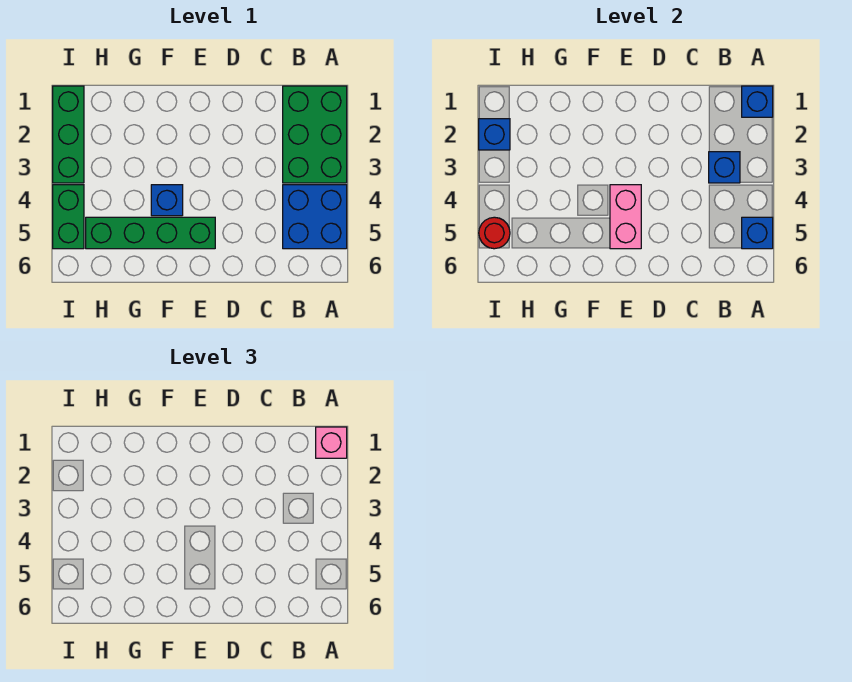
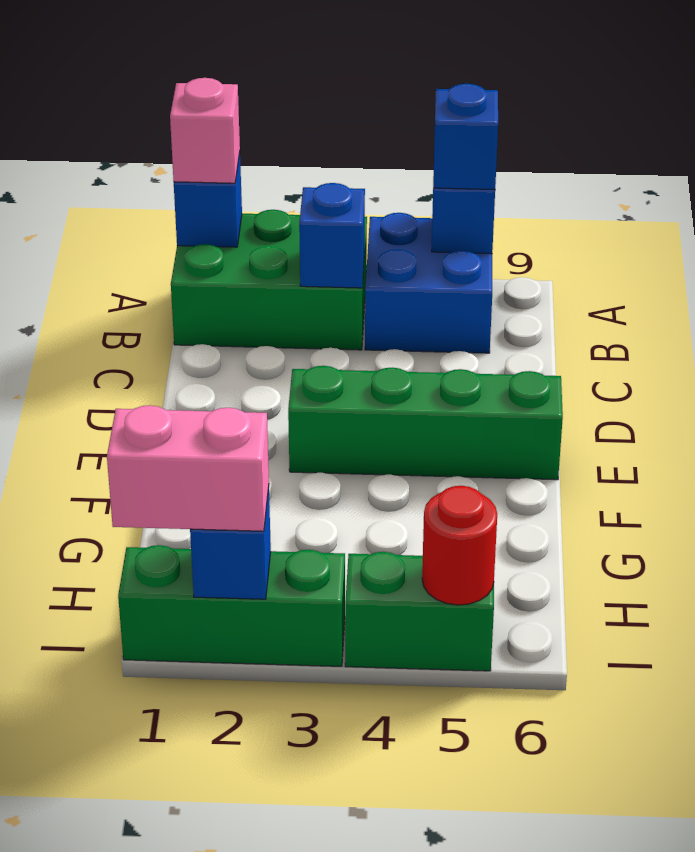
pink brick E4:E5 level 2 -> pink brick I1:I2 level 3
green brick E5:H5 level 1 -> green brick E3:E6 level 1
blue brick F4 level 1 -> blue brick A5 level 3

